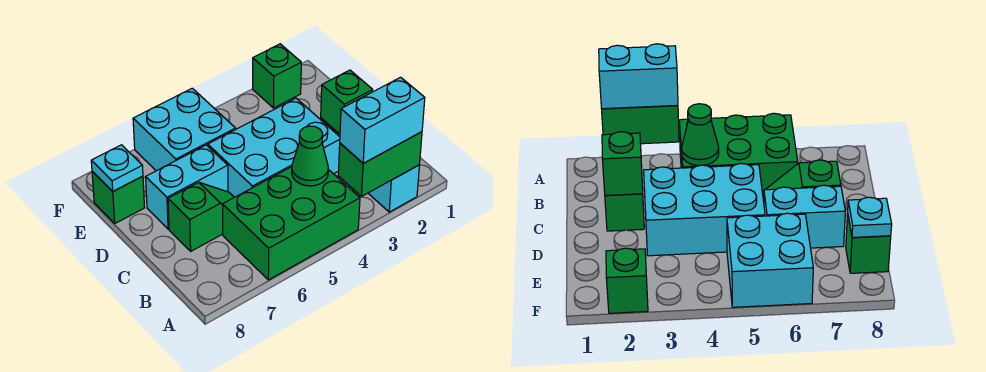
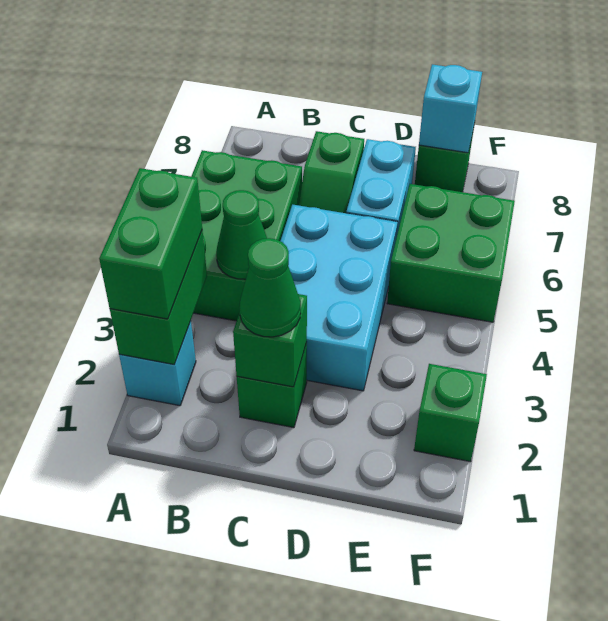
cyan brick A2:A3 level 3 -> green brick A2:A3 level 3
none -> green cone C2 level 3
cyan brick E5:F6 level 1 -> green brick E5:F6 level 1
cyan plate E8 level 2 -> cyan brick E8 level 2

